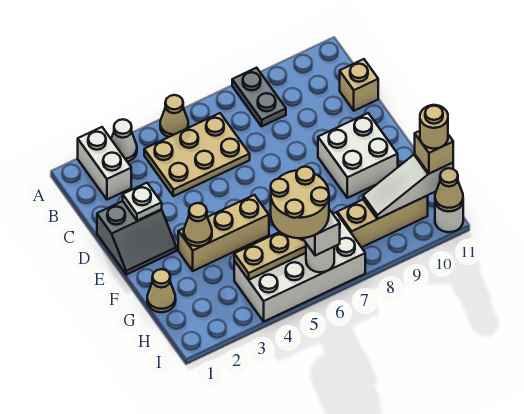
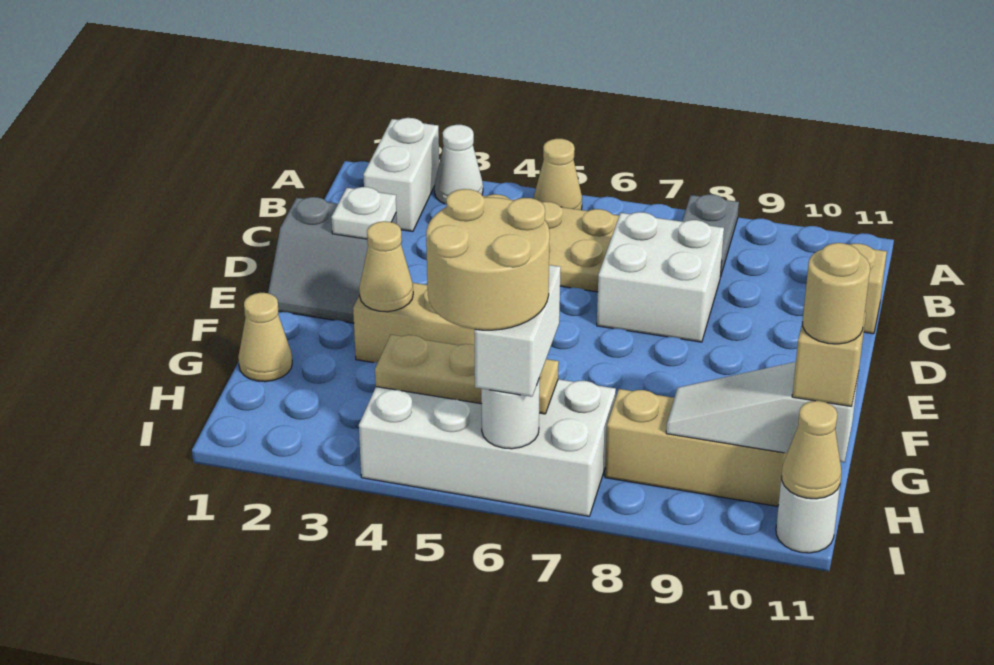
white brick E9:F10 level 1 -> white brick C7:D8 level 1

